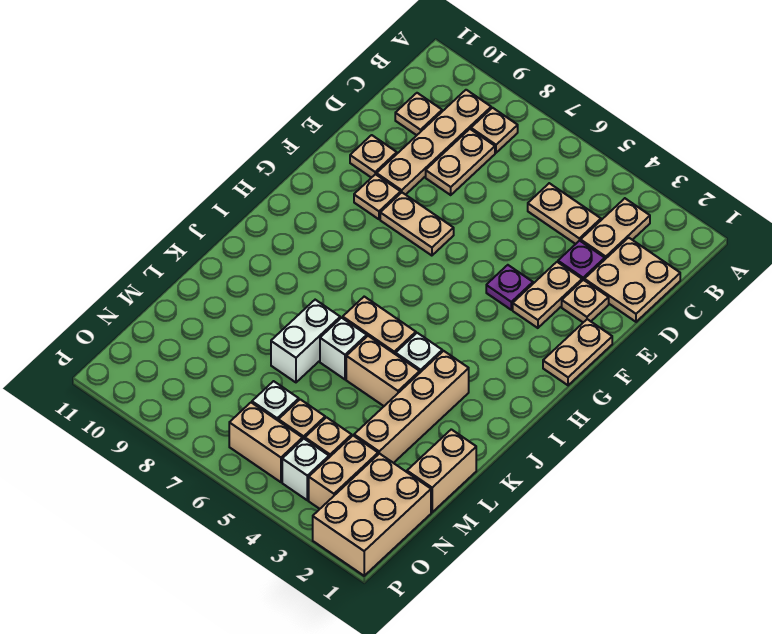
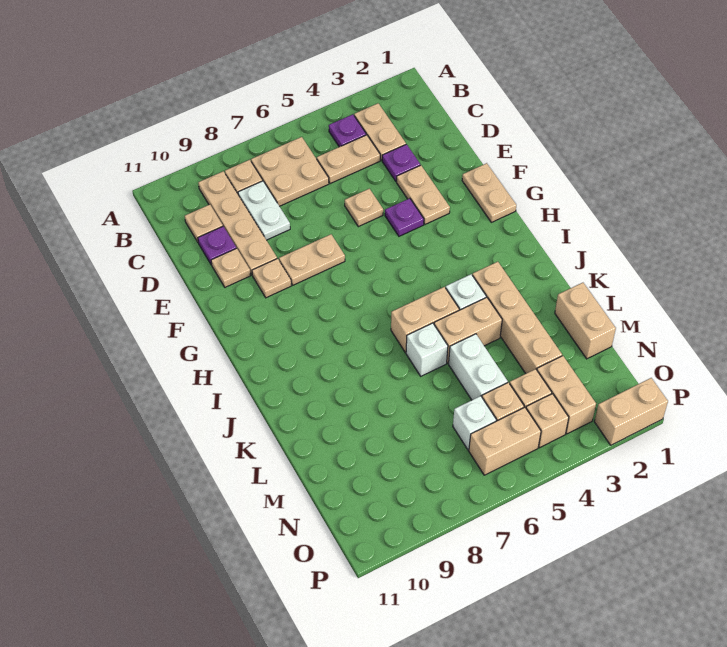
none -> purple plate B4 level 1
tan plate C1:D2 level 1 -> tan plate B6:C7 level 1
tan plate C8:D8 level 1 -> white plate C8:D8 level 1
none -> purple plate D10 level 1
tan plate E2 level 1 -> tan plate E5 level 1
white brick K7:L7 level 1 -> white brick L5:M5 level 1
tan brick N1:P2 level 1 -> tan brick P1:P2 level 1
white brick O4 level 1 -> tan brick O4 level 1

